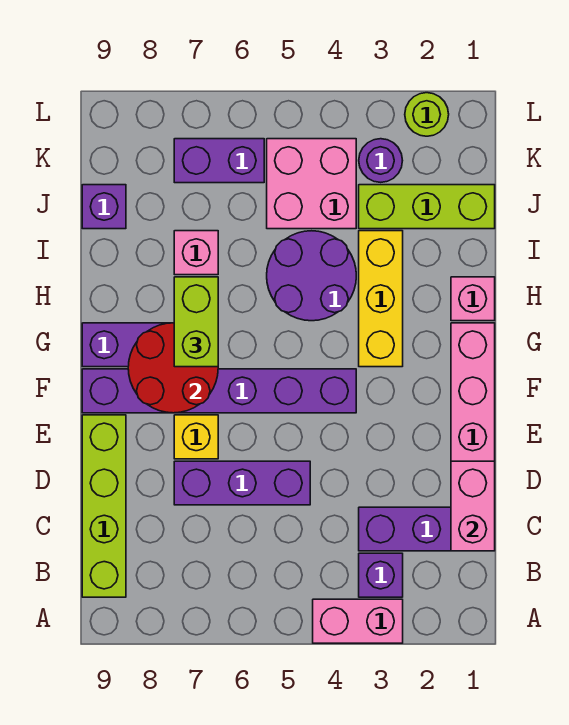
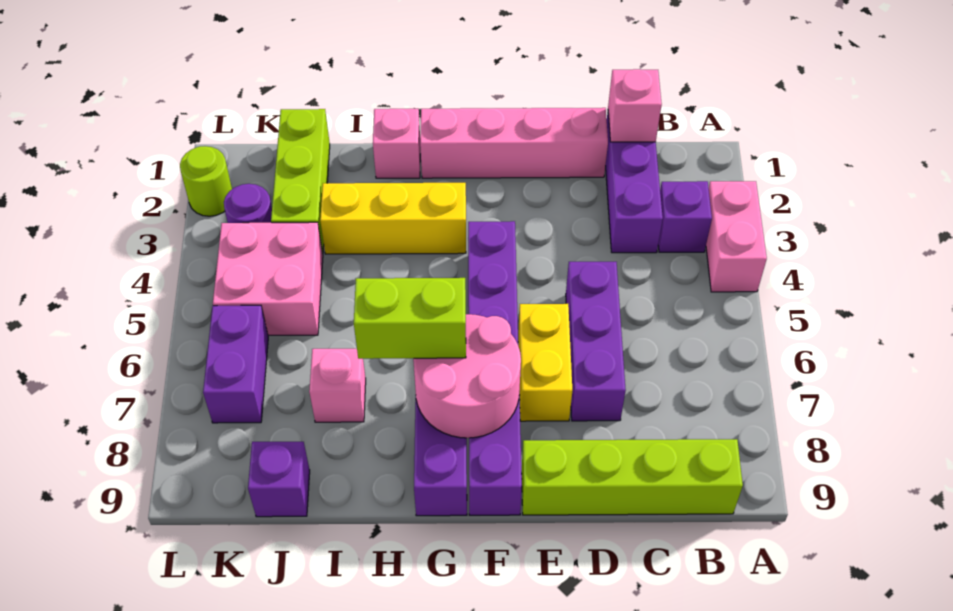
pink brick C1:D1 level 2 -> pink brick C1 level 2
yellow brick E7 level 1 -> yellow brick E6:E7 level 1
red round brick F7:G8 level 2 -> pink round brick F7:G8 level 2
purple round brick H4:I5 level 1 -> none

